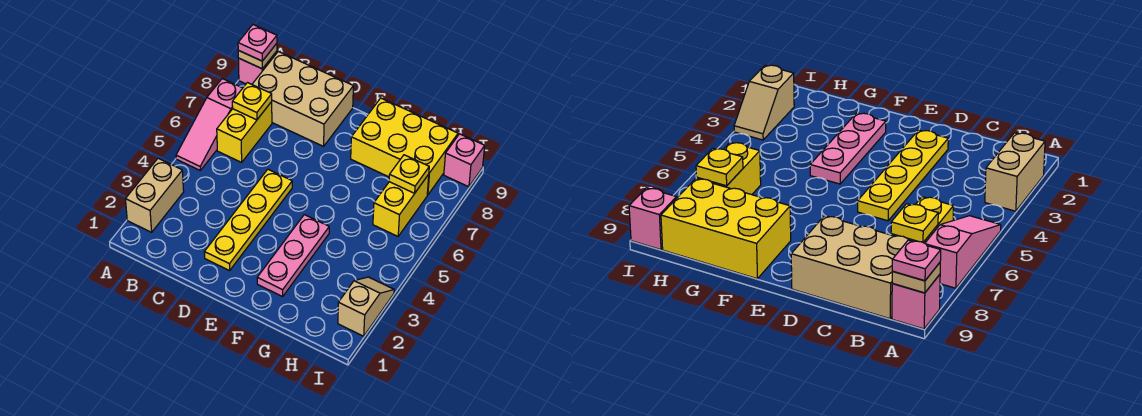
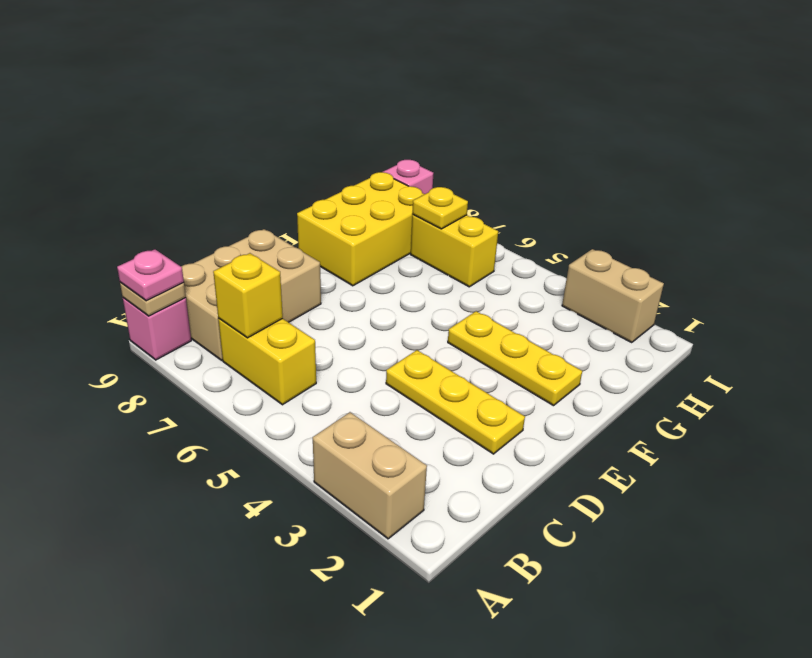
pink slope A5:A7 level 1 top 7 -> none
yellow plate B7 level 2 -> yellow brick B7 level 2
yellow plate D2:D5 level 1 -> yellow plate D2:D4 level 1
pink plate F2:F4 level 1 -> yellow plate F2:F4 level 1
tan slope I2:I3 level 1 top 2 -> tan brick I2:I3 level 1

